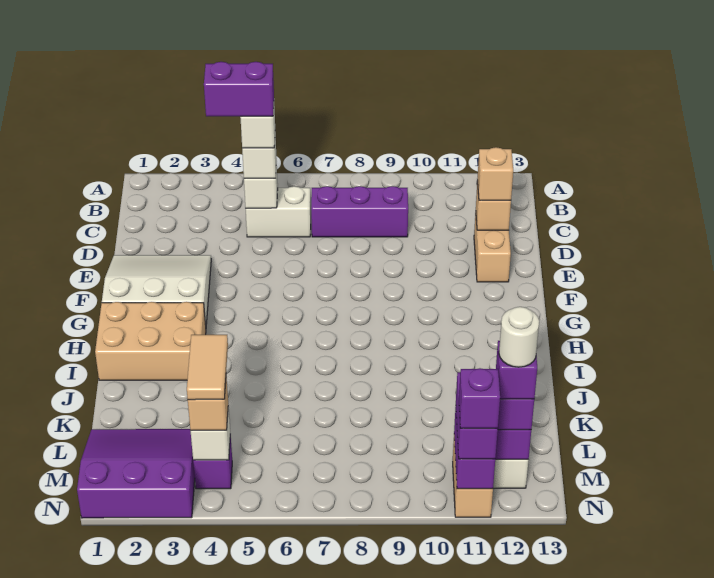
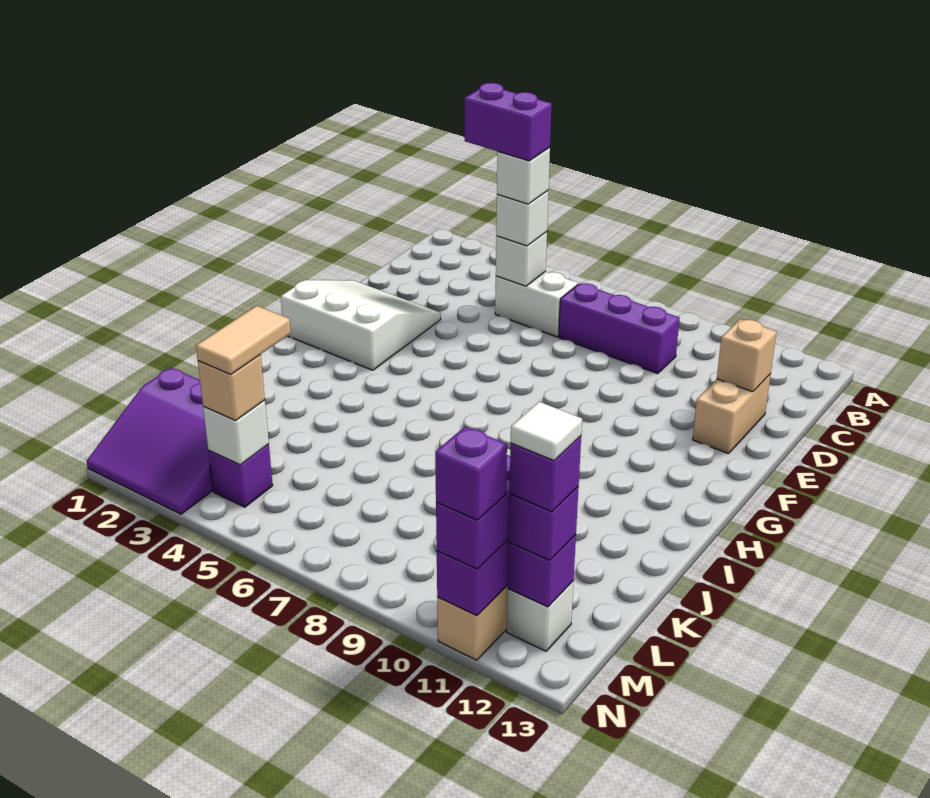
tan brick D12 level 3 -> none
tan brick H1:I3 level 1 -> none
purple slope L1:N3 level 1 top N -> purple slope L1:N3 level 1 top L
white round brick M12 level 5 -> white tile M12 level 5

